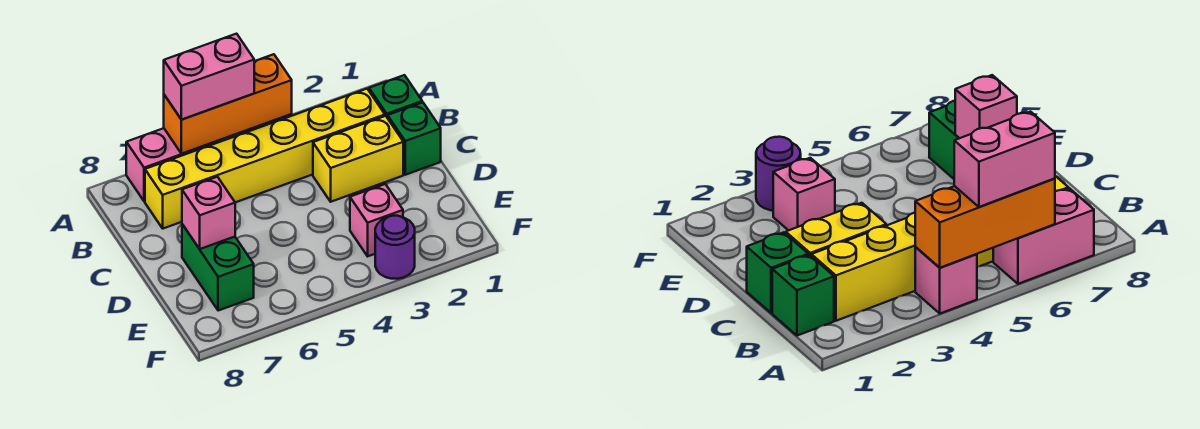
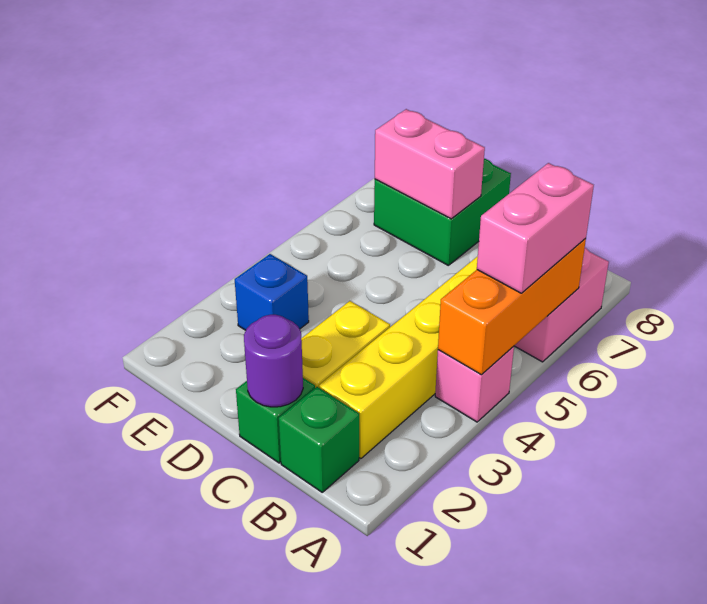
green brick D7:E7 level 1 -> green brick D7:E8 level 1
pink brick D7 level 2 -> pink brick D7:E7 level 2
pink brick E3 level 1 -> blue brick E3 level 1
purple round brick F3 level 1 -> purple round brick C1 level 2

